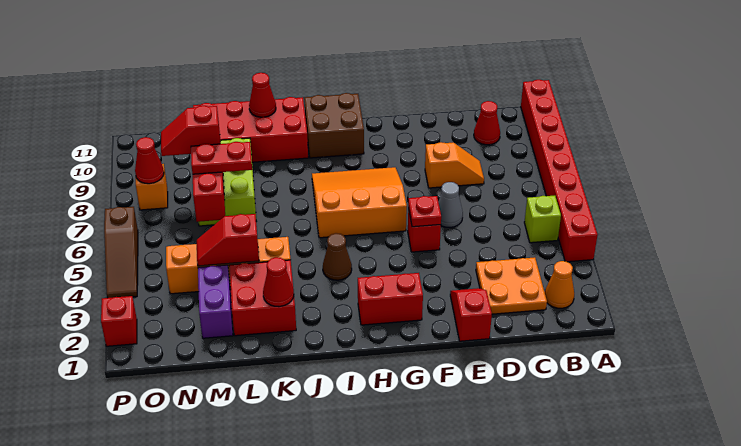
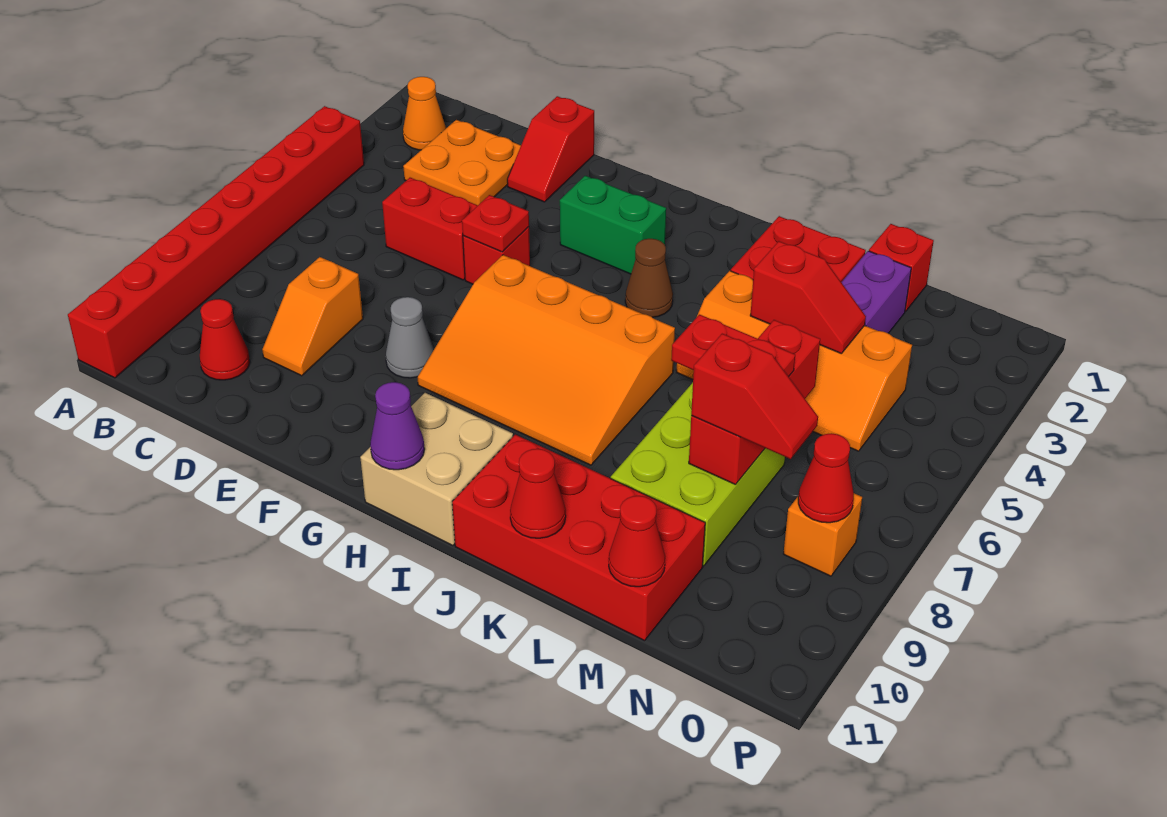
lime brick B5 level 1 -> none
orange slope D8:E8 level 1 top E -> orange slope D8:D9 level 1 top 8
grey cone E6 level 1 -> grey cone F8 level 1
red brick G2:H2 level 1 -> red brick D5:E5 level 1
none -> green brick G3:H3 level 1
orange slope G6:I8 level 1 top 6 -> orange slope G6:J8 level 1 top 6
brown brick H10:I11 level 1 -> tan brick H10:I11 level 1
none -> purple cone H11 level 2
red cone K2 level 2 -> red cone M11 level 2
red brick P2 level 1 -> red brick M1 level 1
brown slope P4:P6 level 1 top 6 -> none

